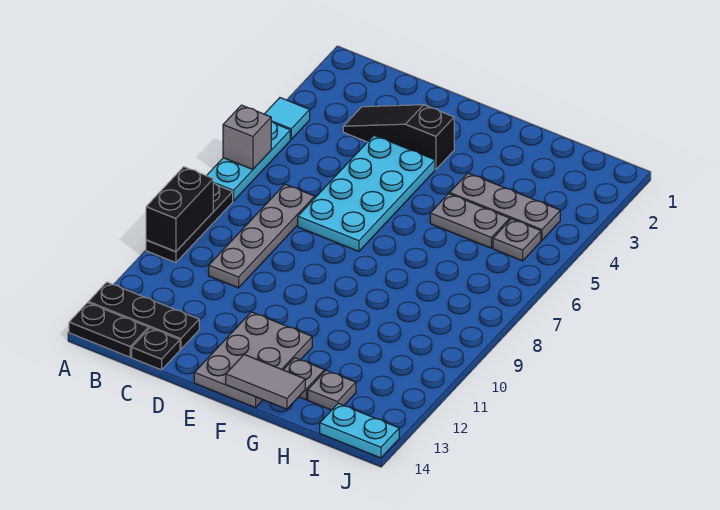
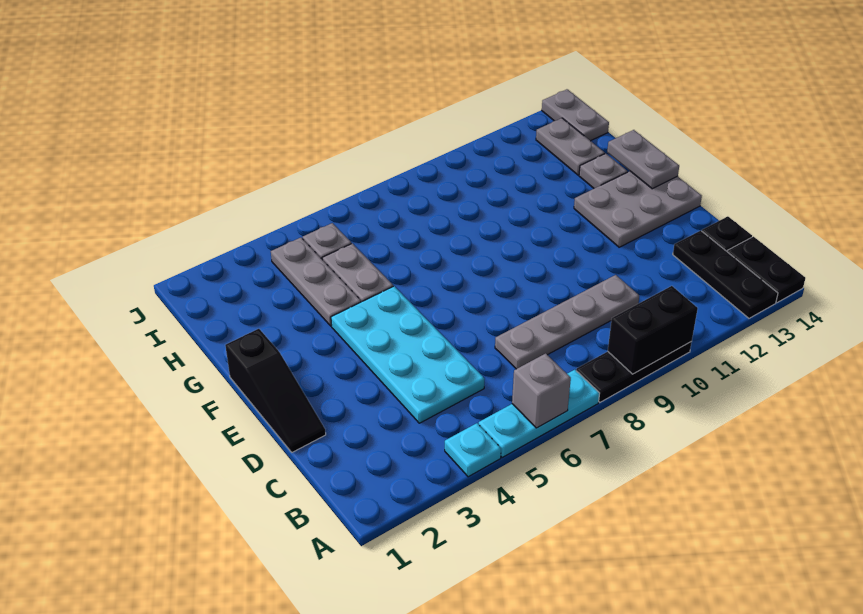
cyan tile A4 level 1 -> cyan plate A4 level 1
black slope C3:E3 level 1 top E -> black slope D1:F1 level 1 top F
cyan plate D4:E7 level 1 -> cyan plate C4:F5 level 1
grey tile F14:G14 level 2 -> grey plate F14:G14 level 2
grey plate H13 level 1 -> grey plate H13:I13 level 1
cyan plate I14:J14 level 1 -> grey plate I14:J14 level 1

